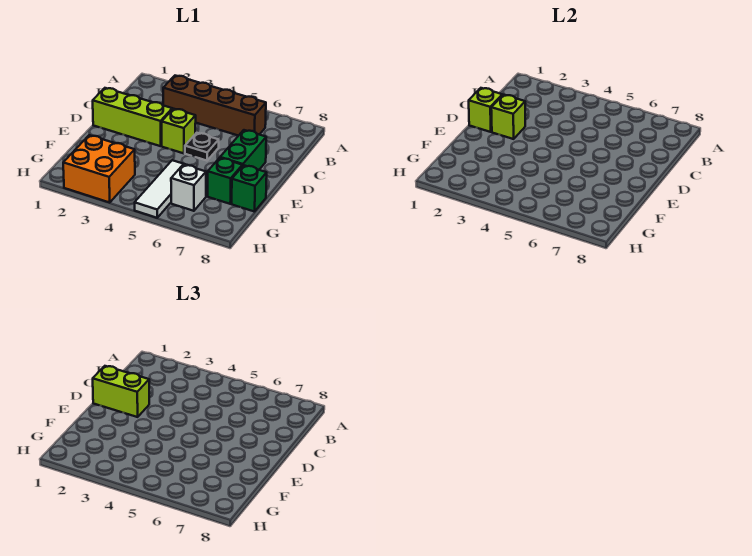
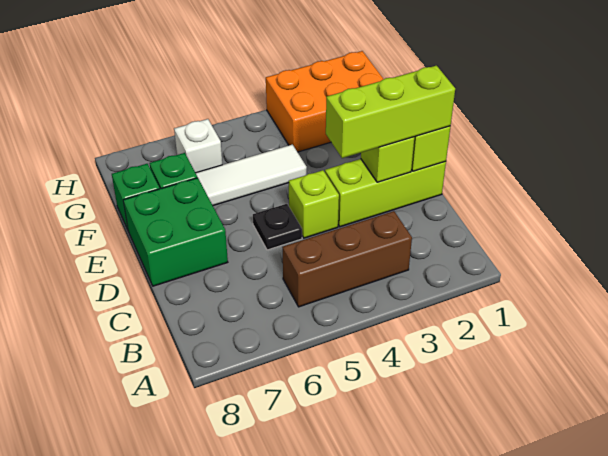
brown brick B3:B6 level 1 -> brown brick B3:B5 level 1
lime brick D1:D2 level 3 -> lime brick D1:D3 level 3
green brick D7:E7 level 1 -> green brick D7:E8 level 1
white tile F5:H5 level 1 -> white tile F4:F6 level 1
orange brick G2:H3 level 1 -> orange brick G1:H3 level 1

